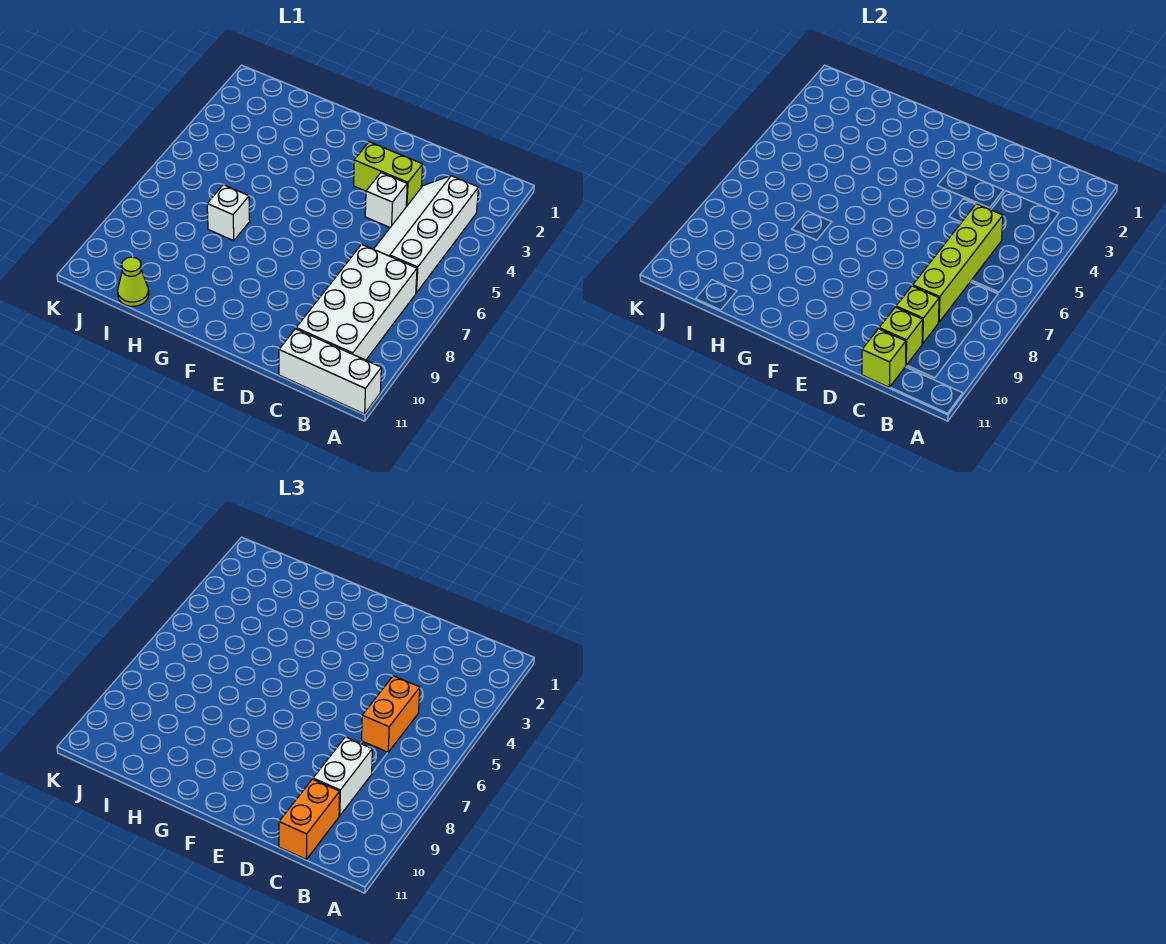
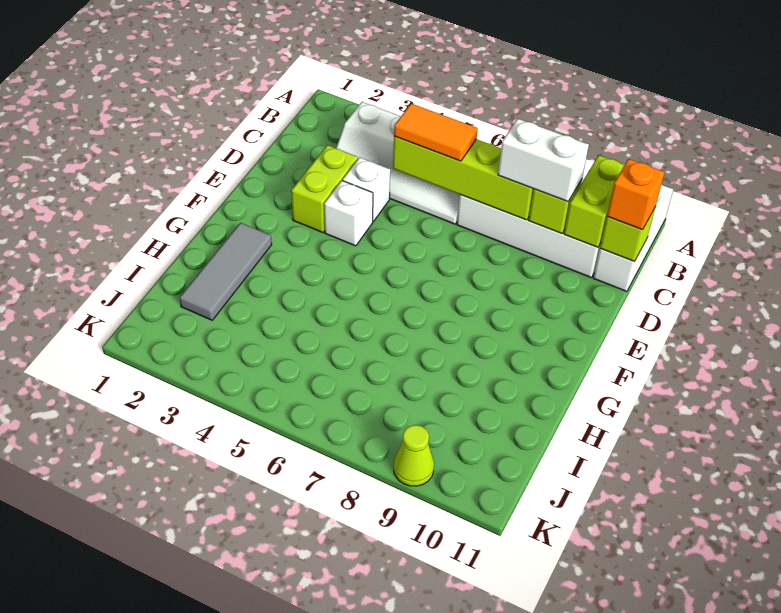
orange brick C5:C6 level 3 -> orange tile C5:C6 level 3
lime brick C10 level 2 -> lime brick B10:C10 level 2
orange brick C10:C11 level 3 -> orange brick C11 level 3
none -> grey tile G2:I2 level 1
white brick H7 level 1 -> white brick E4 level 1
lime cone I11 level 1 -> lime cone K9 level 1

